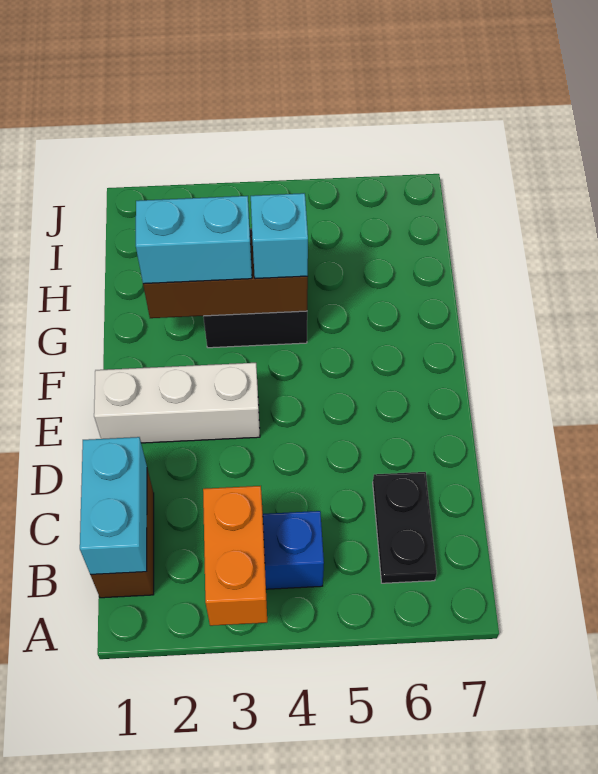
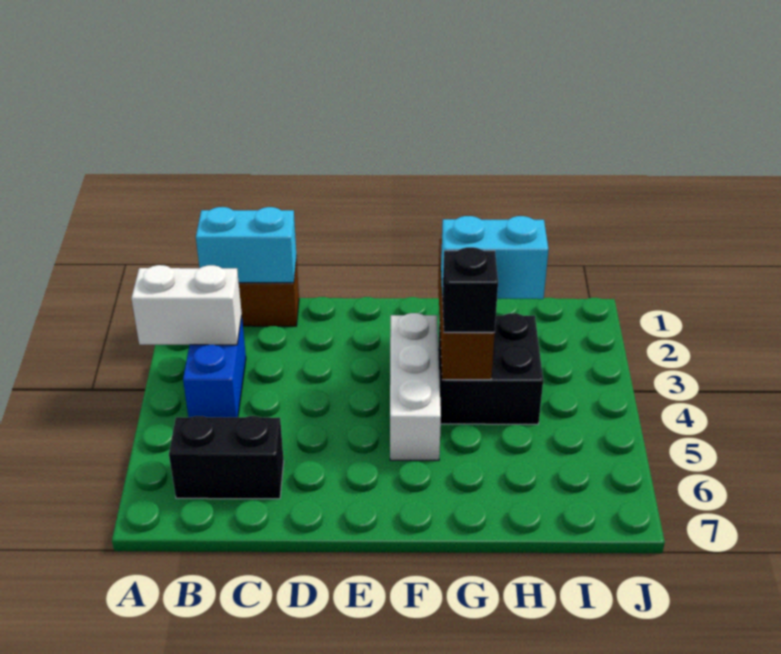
orange brick A3:B3 level 2 -> white brick A3:B3 level 2
black plate B6:C6 level 1 -> black brick B6:C6 level 1
white brick E1:E3 level 1 -> white brick F3:F5 level 1
cyan brick G2:G3 level 3 -> cyan brick G3:H3 level 3
cyan brick G4 level 3 -> black brick G4 level 3

